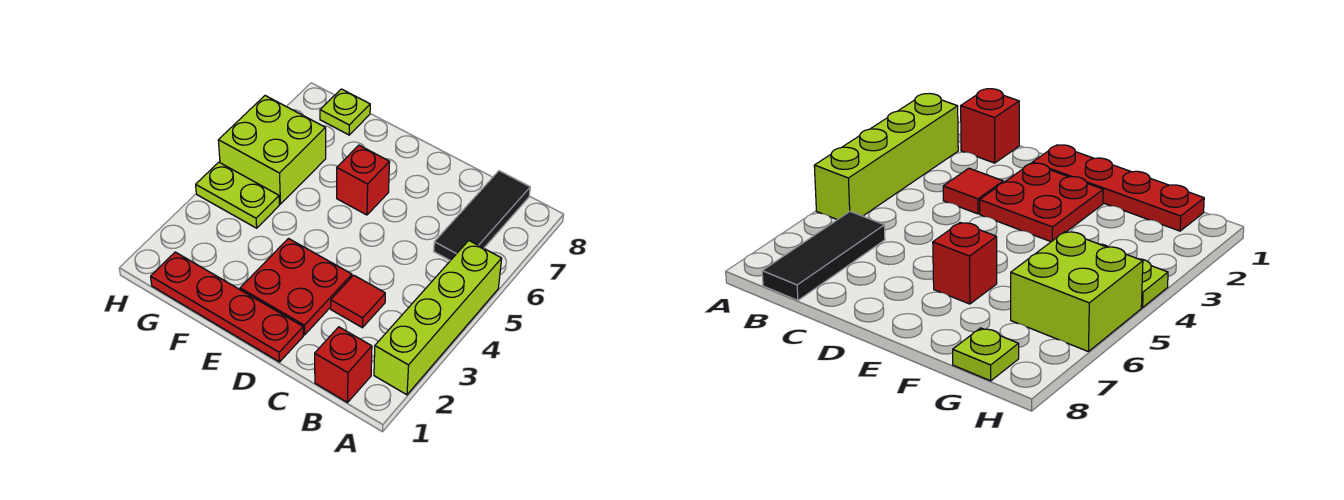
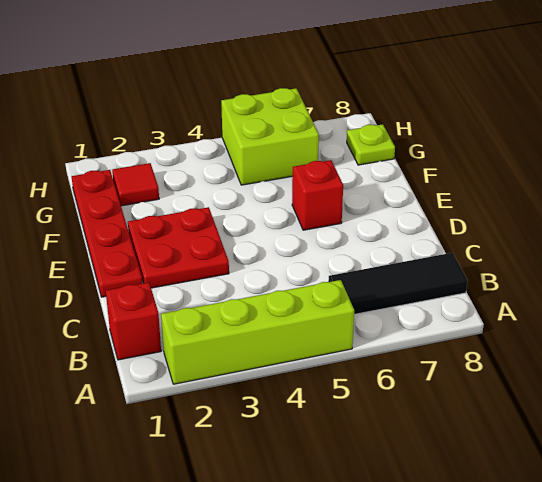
red tile C3 level 1 -> red tile G2 level 1
lime plate G4:H4 level 1 -> none

